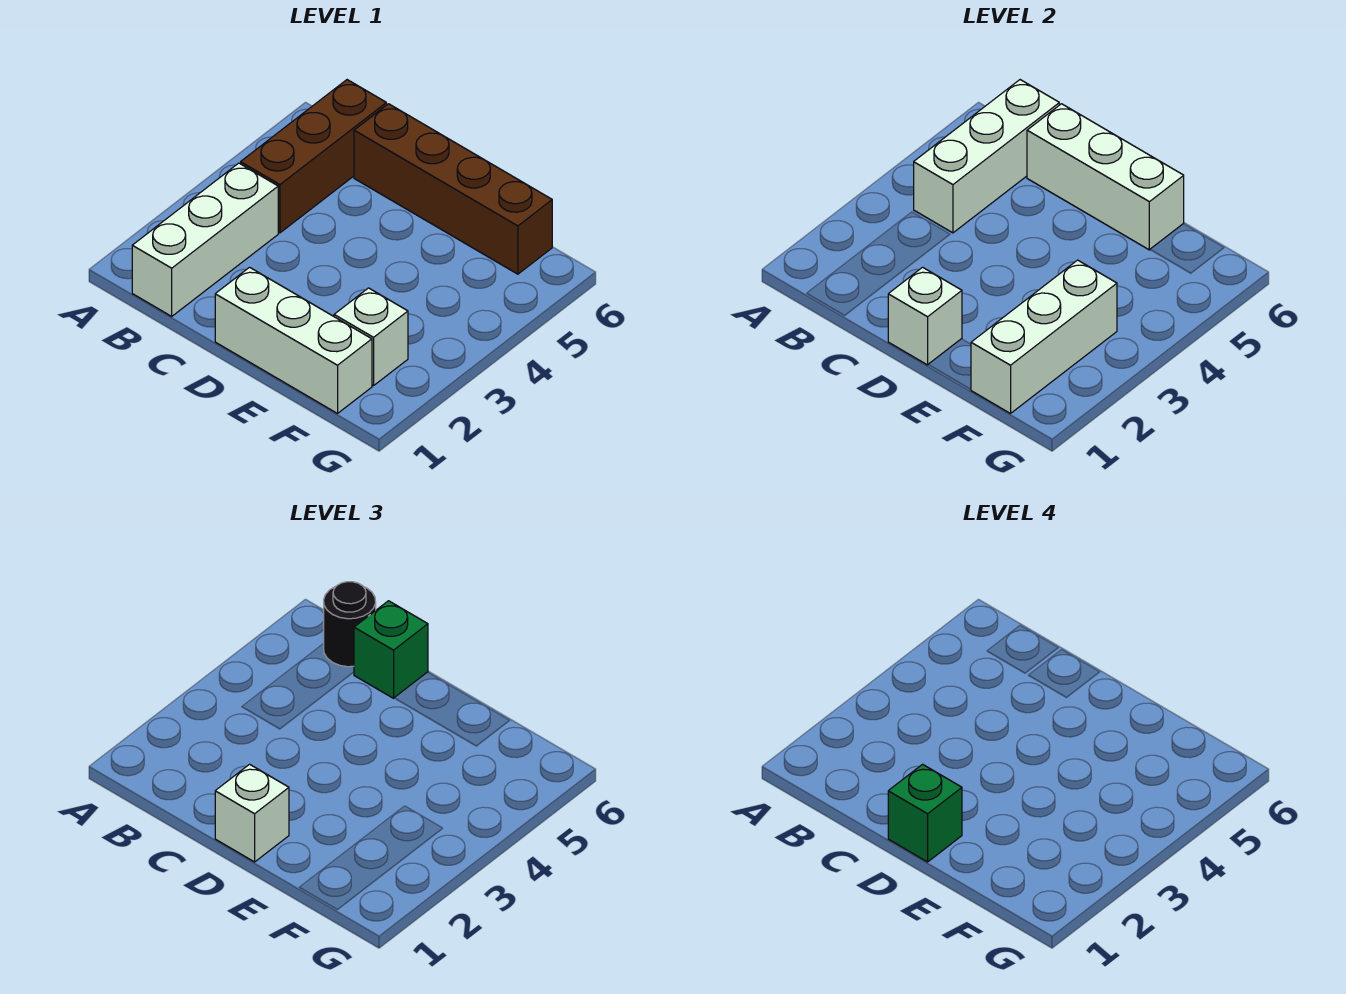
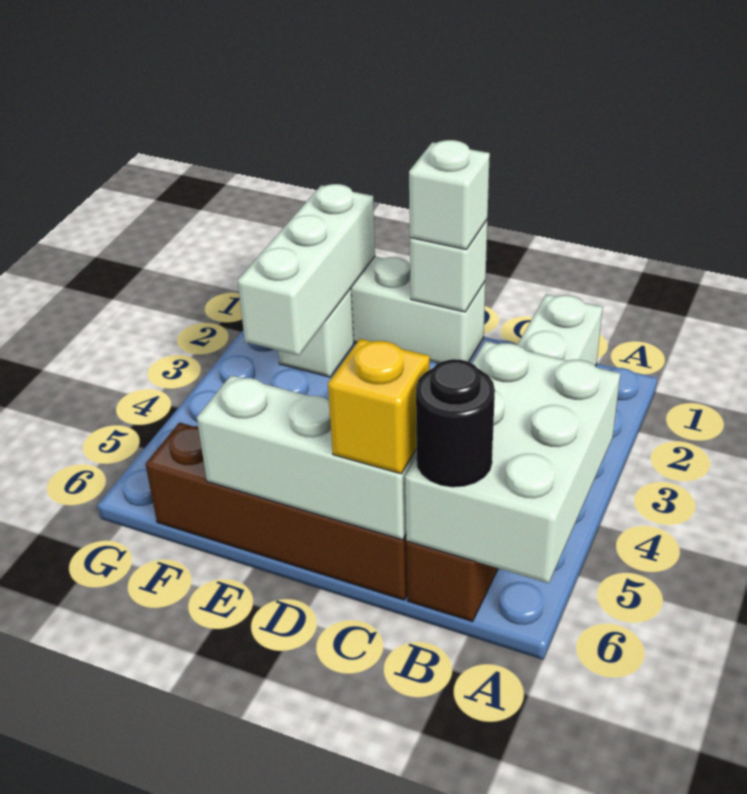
white brick B4:B6 level 2 -> white brick A4:B6 level 2
green brick C6 level 3 -> yellow brick C6 level 3
green brick D1 level 4 -> none

